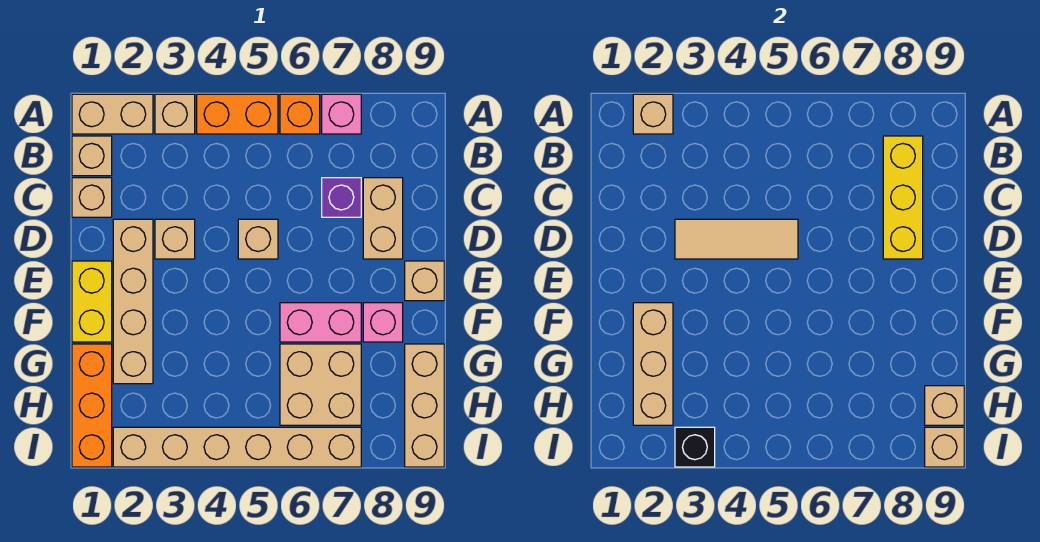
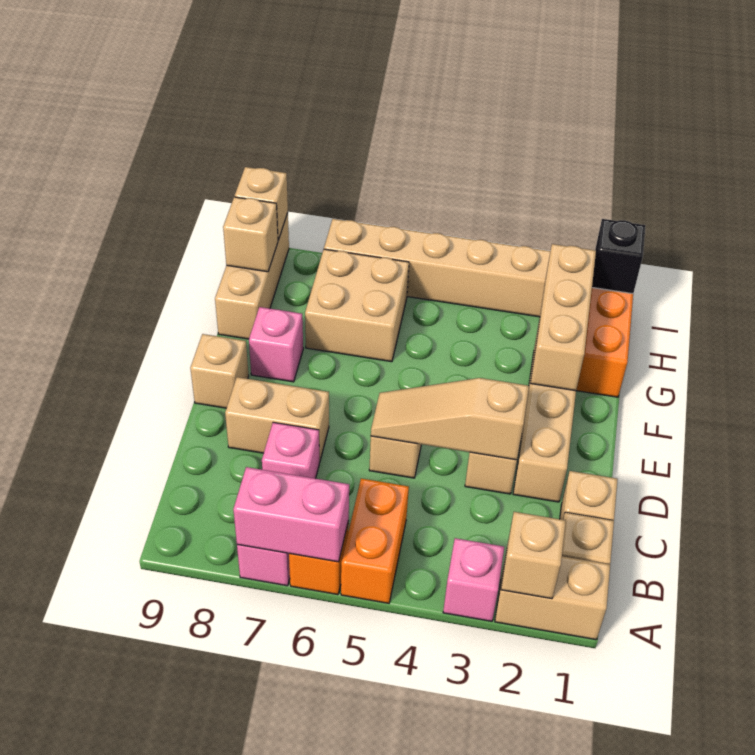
tan brick A3 level 1 -> pink brick A3 level 1
orange brick A4:A5 level 1 -> orange brick A5:B5 level 1
yellow brick B8:D8 level 2 -> none
purple brick C7 level 1 -> pink brick C7 level 1
tan brick C8:D8 level 1 -> tan brick D7:D8 level 1
tan tile D3:D5 level 2 -> tan slope D3:D5 level 2 top 3
yellow brick E1:F1 level 1 -> none
pink brick F6:F7 level 1 -> pink brick A6:A7 level 2
black brick I3 level 2 -> black brick I1 level 2

